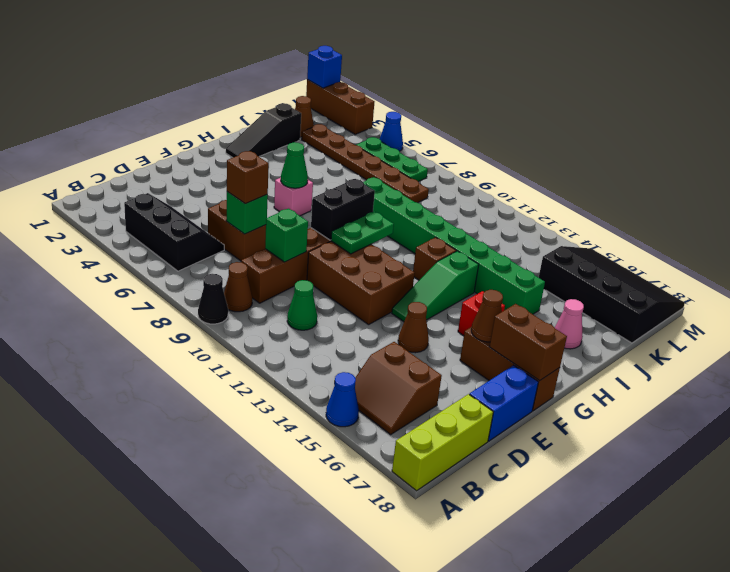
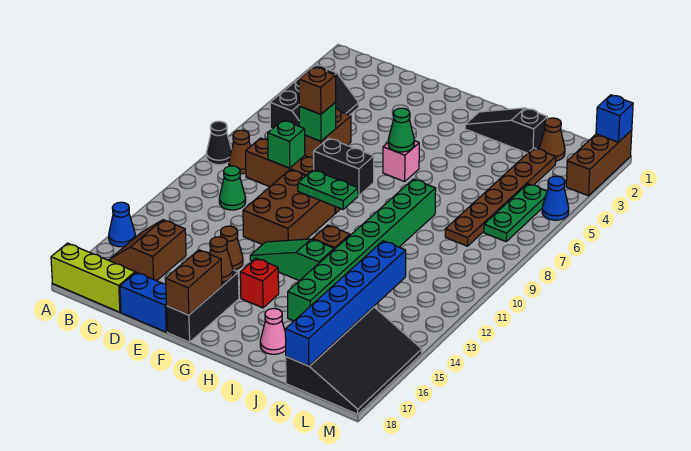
brown brick F16:F18 level 1 -> black brick F16:F18 level 1
none -> blue brick K13:K18 level 2

